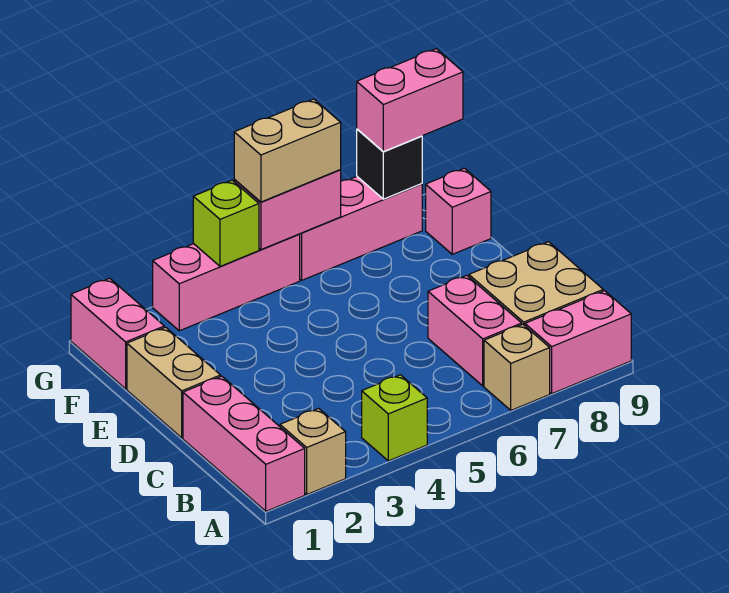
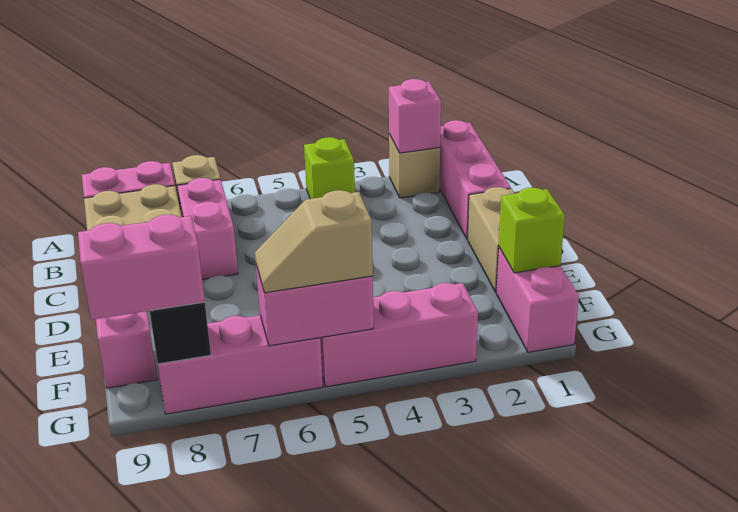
none -> pink brick A2 level 2
lime brick G4 level 2 -> lime brick F1 level 2
tan brick G5:G6 level 3 -> tan slope G5:G6 level 3 top 5

